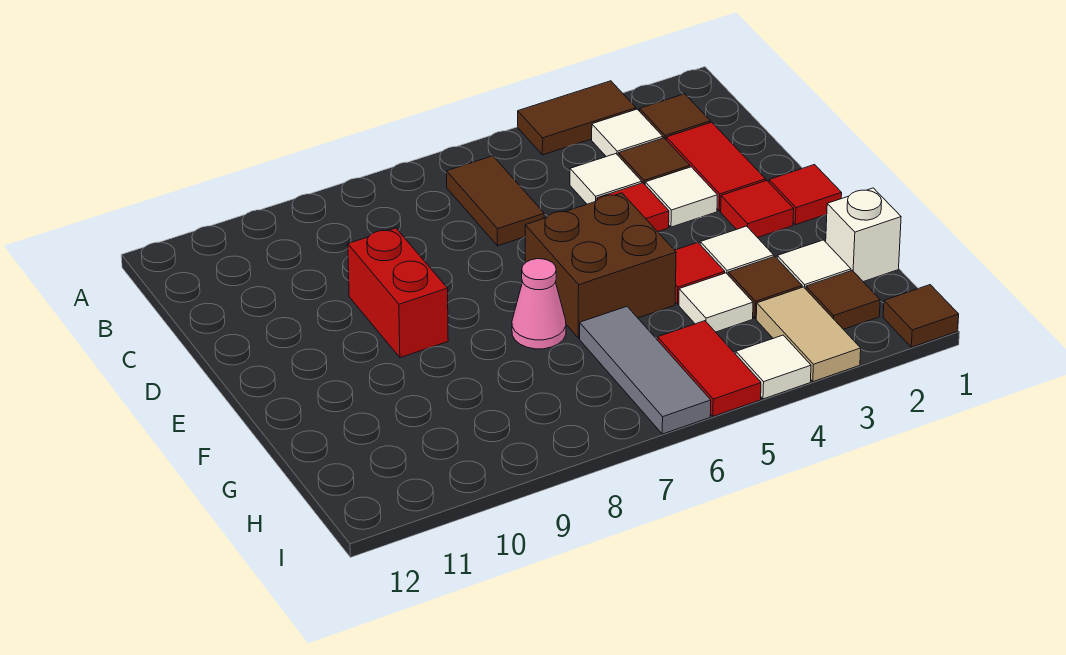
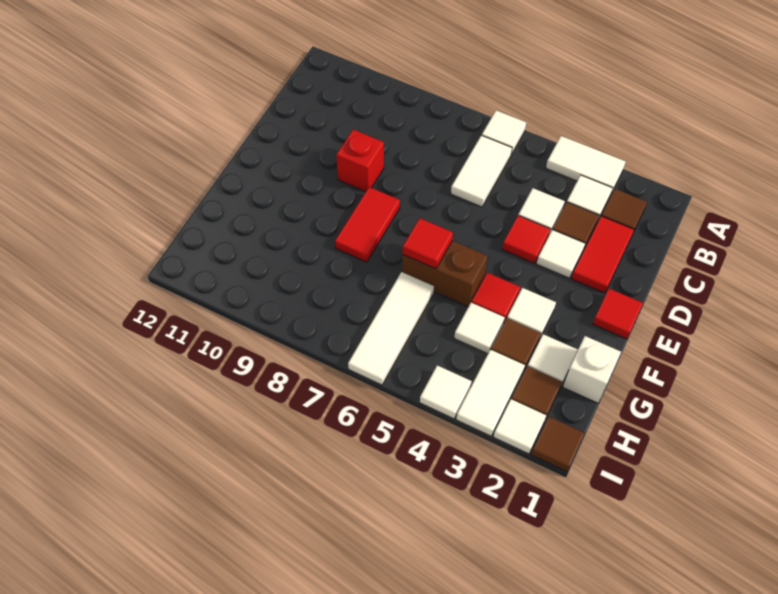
brown tile A3:A4 level 1 -> white tile A3:A4 level 1
none -> white tile A6 level 1
brown tile B6:C6 level 1 -> white tile B6:C6 level 1
red brick D9:E9 level 1 -> red brick D9 level 1
red tile E2 level 1 -> red tile F6 level 2
brown brick E5:F6 level 1 -> brown brick F5:F6 level 1
pink cone F7 level 1 -> none
grey tile G6:I6 level 1 -> white tile G6:I6 level 1
tan tile H3:I3 level 1 -> white tile H3:I3 level 1
red tile H5:I5 level 1 -> red tile E8:F8 level 1
none -> white tile I2 level 1

